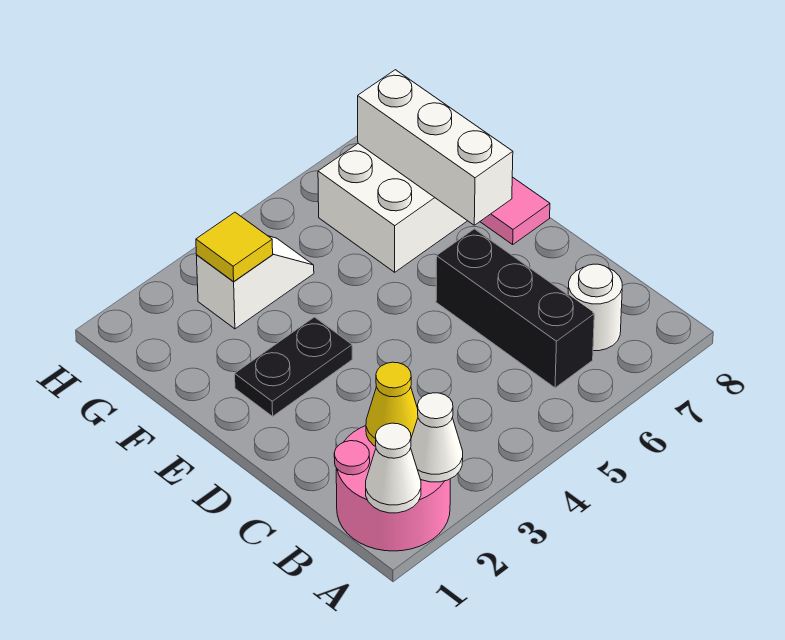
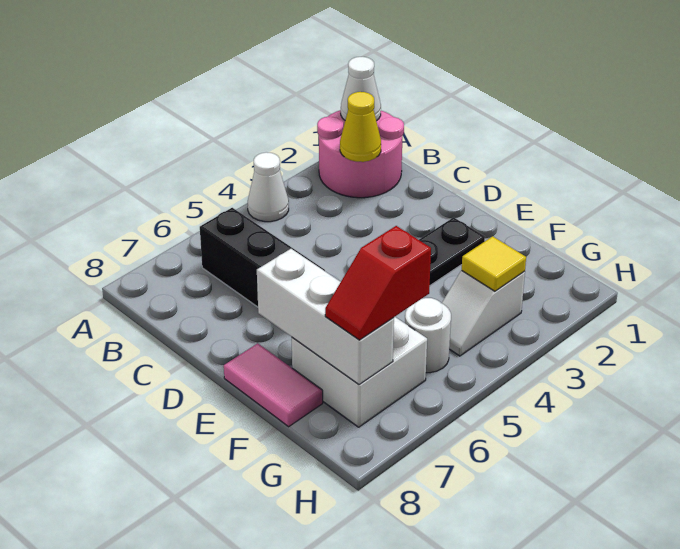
white cone A2 level 2 -> white cone A4 level 1
white round brick B7 level 1 -> white round brick G5 level 1
none -> red slope G6:G7 level 3 top 6

